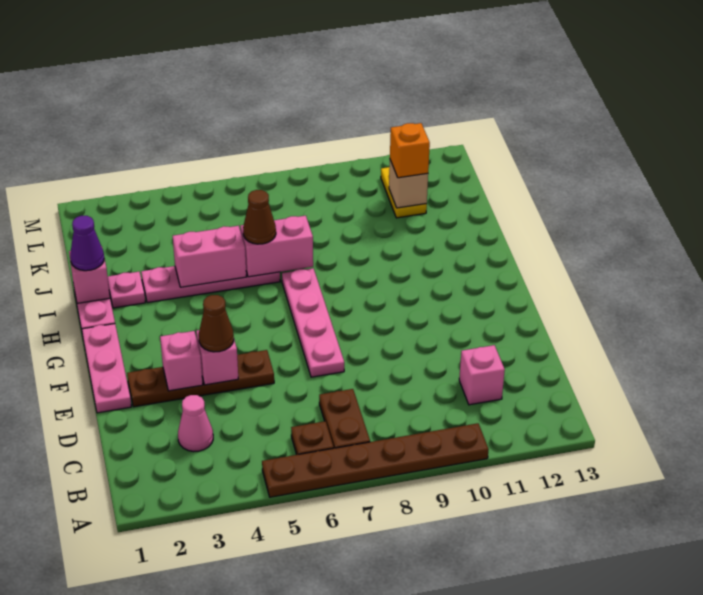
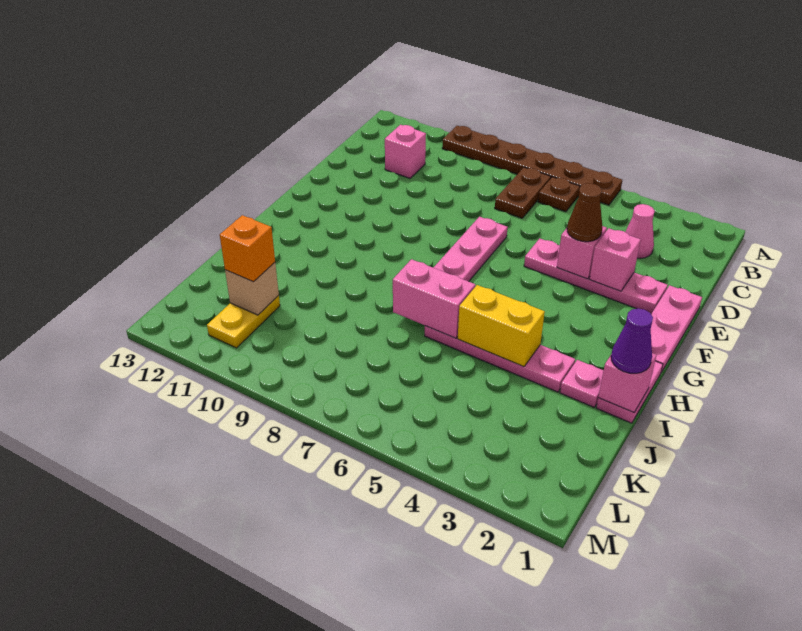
brown plate E2:E5 level 1 -> pink plate E2:E5 level 1
pink brick I4:I5 level 2 -> yellow brick I4:I5 level 2
brown cone I6 level 3 -> none

